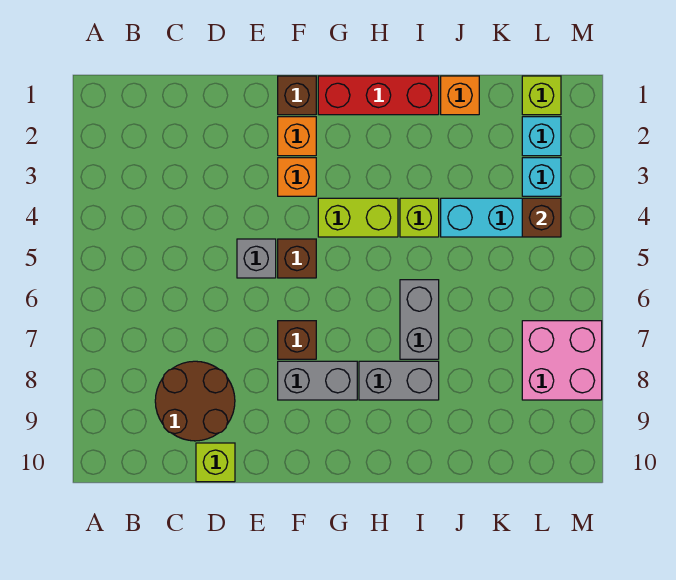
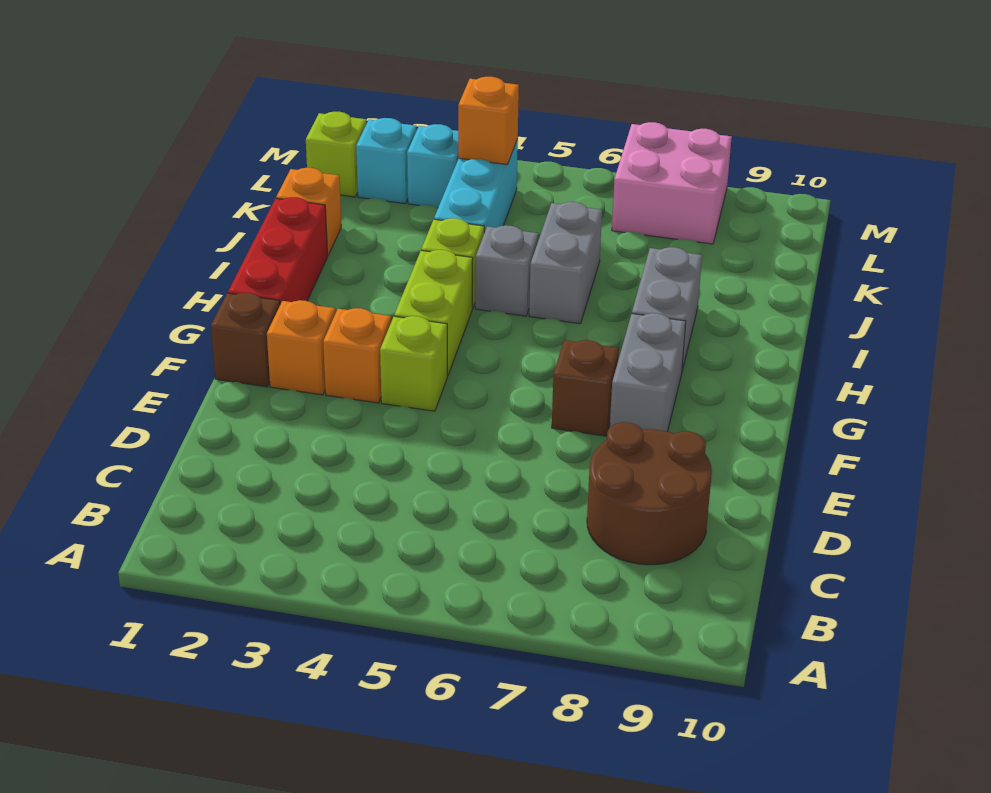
lime brick D10 level 1 -> lime brick F4 level 1
grey brick E5 level 1 -> grey brick I5 level 1
brown brick F5 level 1 -> none
grey brick I6:I7 level 1 -> grey brick I6:J6 level 1
brown brick L4 level 2 -> orange brick L4 level 2

